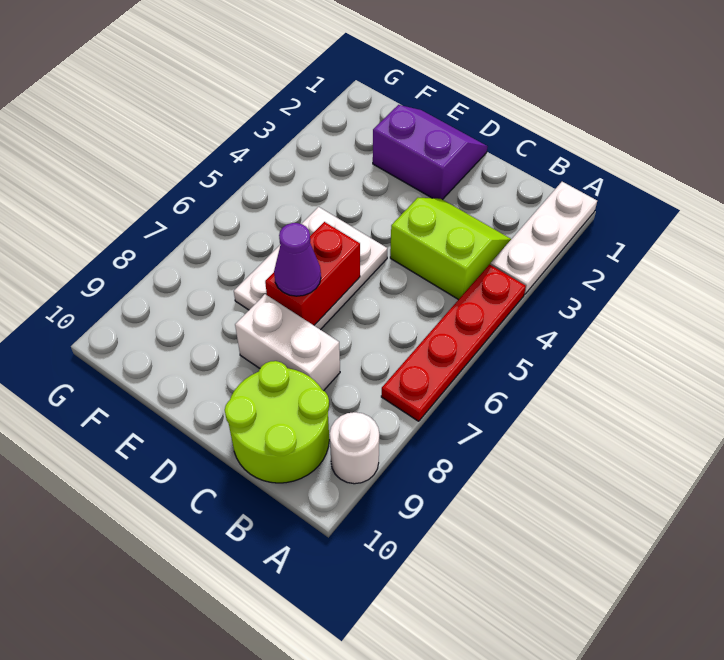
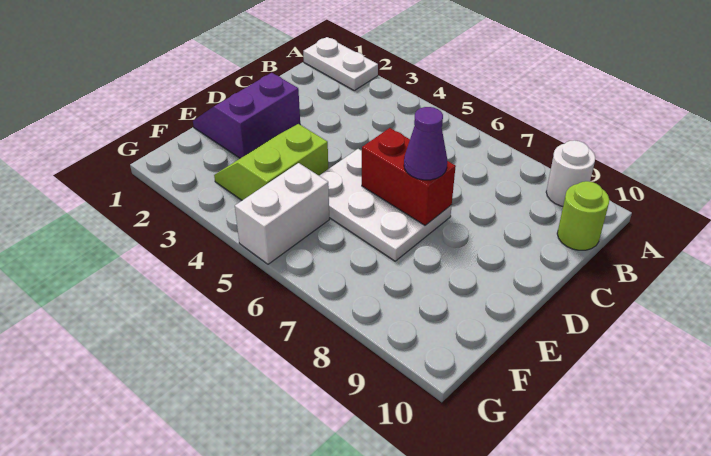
white plate A1:A3 level 1 -> white plate A1:A2 level 1
red plate A4:A7 level 1 -> none
lime slope B3:C4 level 1 top 4 -> lime slope E3:F4 level 1 top 4
lime round brick B9:C10 level 1 -> lime round brick B10 level 1
white brick C8:D8 level 1 -> white brick F5:G5 level 1

